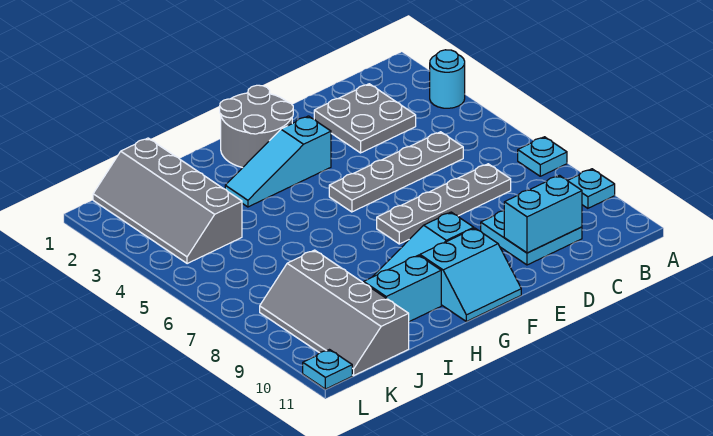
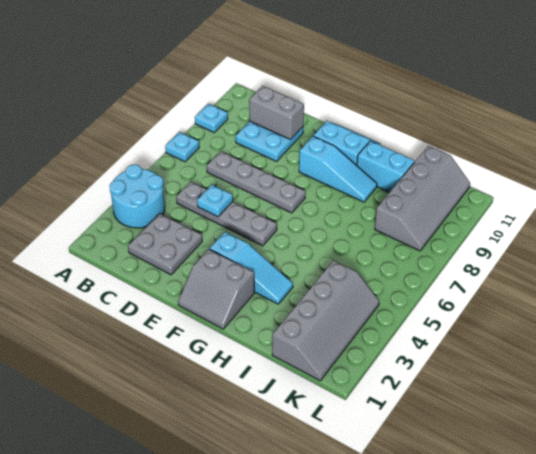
cyan round brick A3 level 1 -> cyan round brick A3:B4 level 1
cyan brick C10:D10 level 2 -> grey brick C10:D10 level 2
grey round brick F1:G2 level 1 -> grey slope F1:G2 level 1 top 2
cyan plate L11 level 1 -> cyan plate D5 level 2

